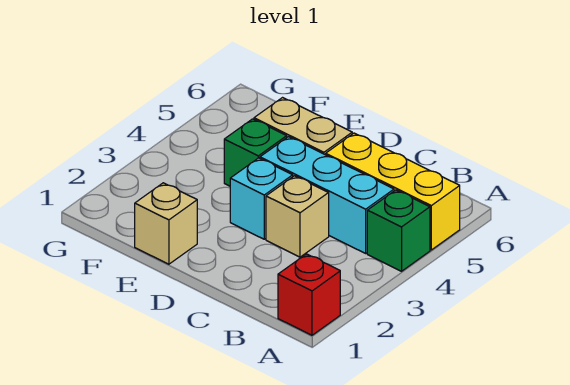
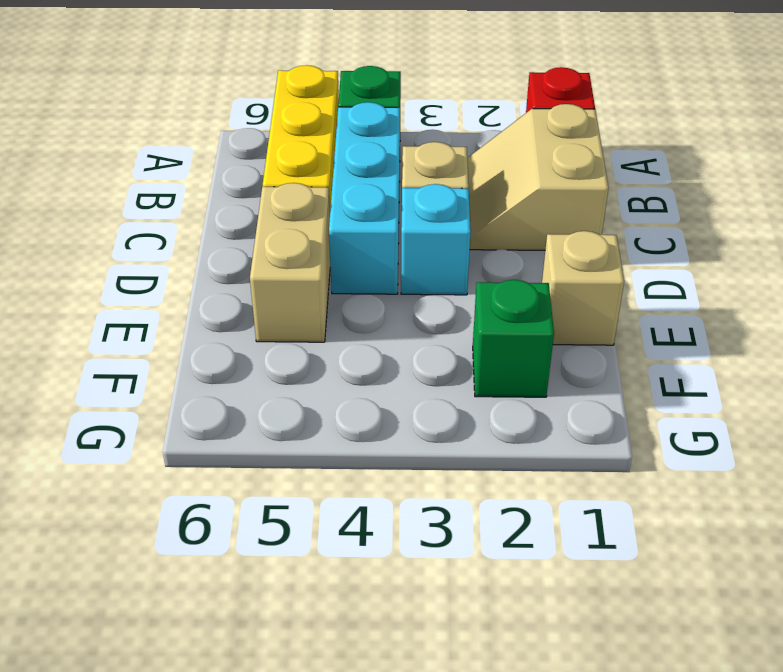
none -> tan slope B1:C2 level 1 top 1
green brick E4 level 1 -> green brick F2 level 1

